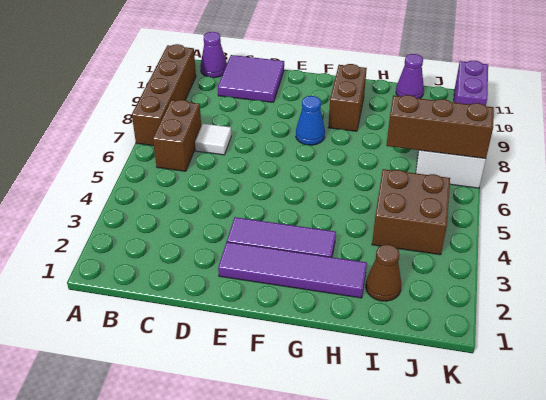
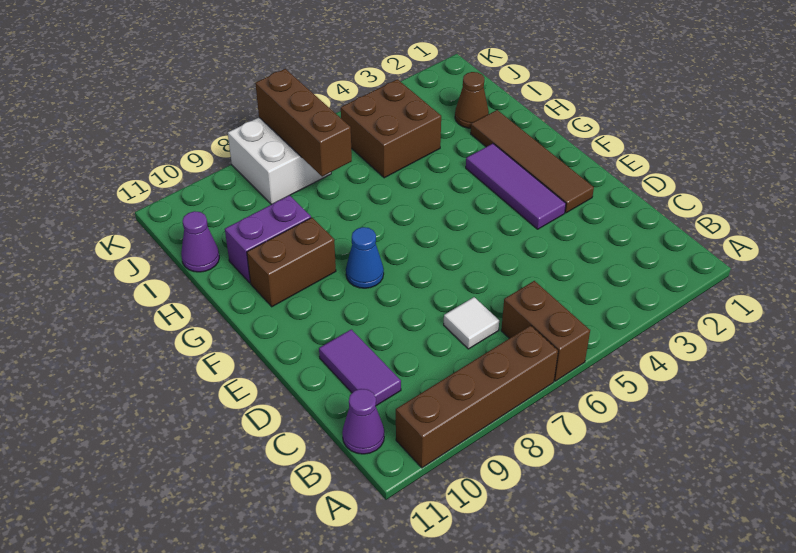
brown brick B6:B7 level 1 -> brown brick A6:B6 level 1
purple tile C10:D11 level 1 -> purple tile C10:D10 level 1
purple tile E2:H2 level 1 -> brown tile E2:H2 level 1
purple brick K10:K11 level 1 -> purple brick H9:H10 level 1

